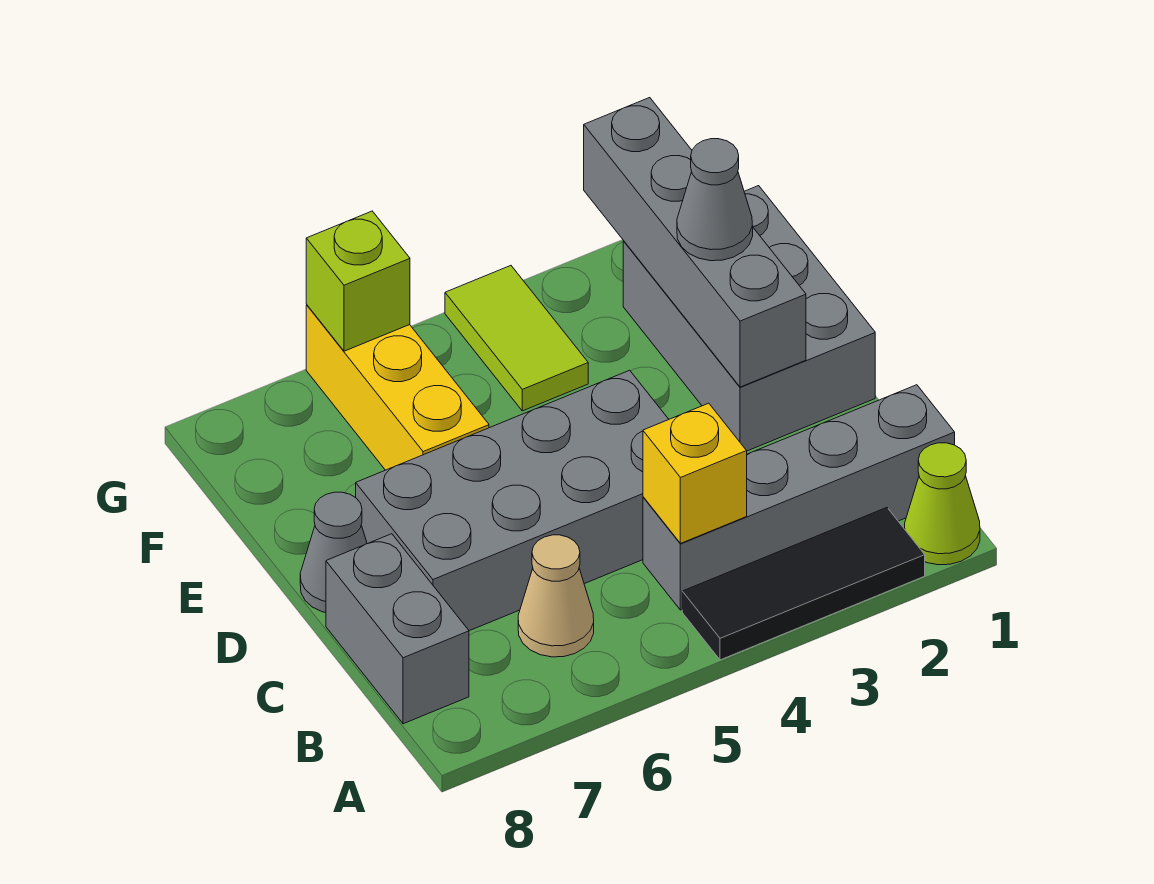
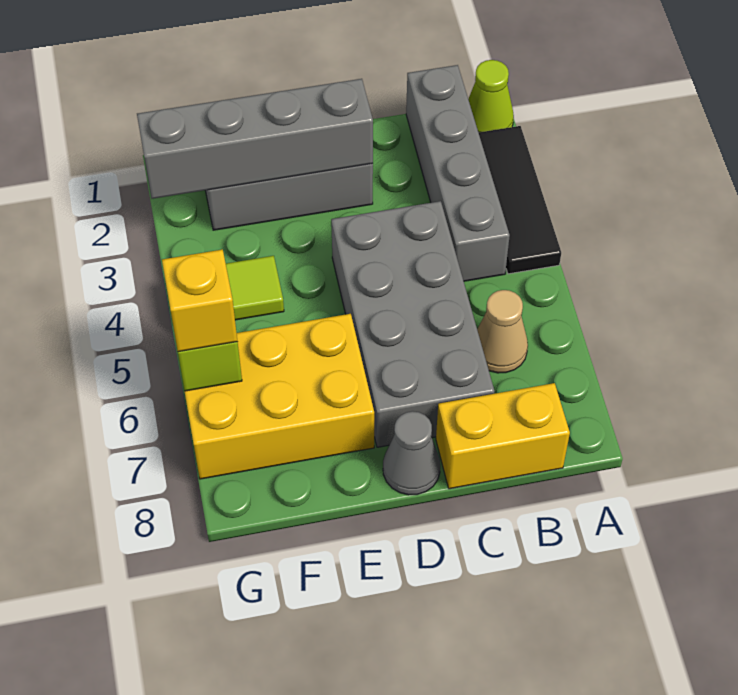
yellow brick B4 level 2 -> yellow brick G6 level 3
grey brick B8:C8 level 1 -> yellow brick B8:C8 level 1
grey cone E2 level 3 -> none
yellow brick E6:G6 level 1 -> yellow brick E6:G7 level 1

